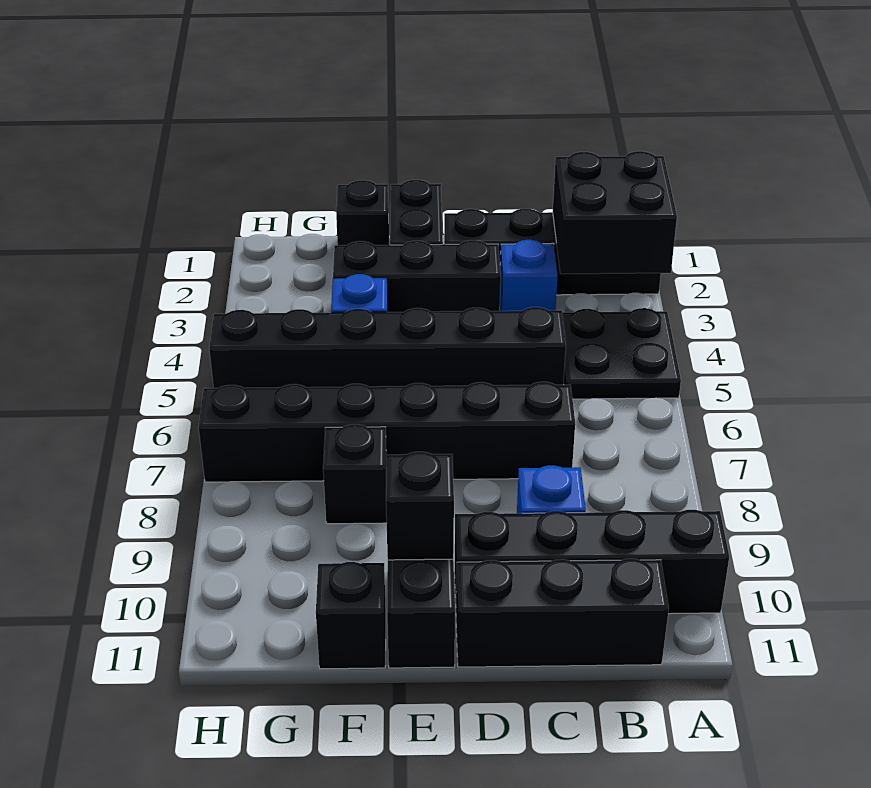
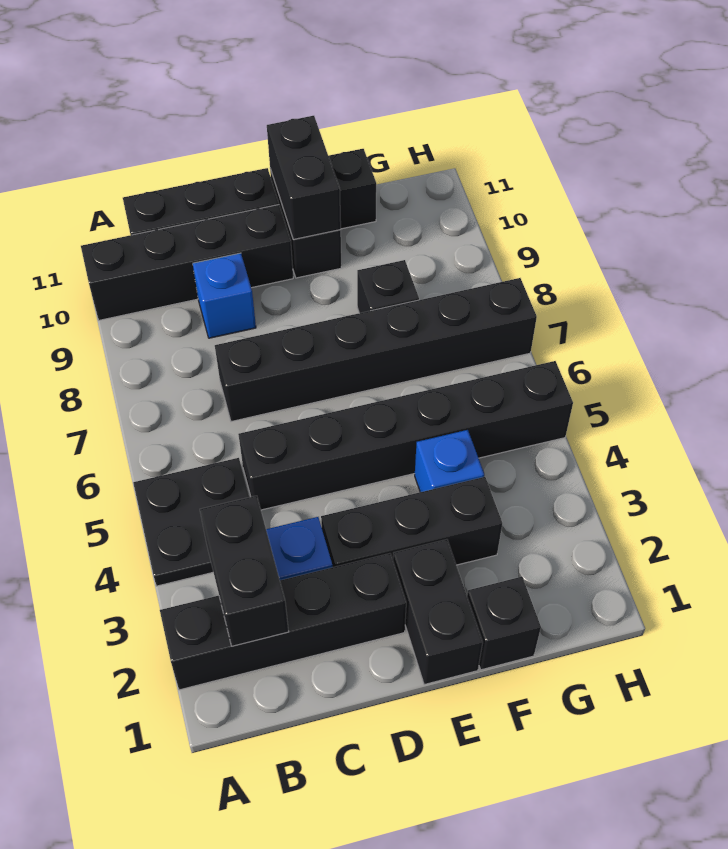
black brick A2:B3 level 2 -> black brick B2:B3 level 2
black brick E10 level 2 -> black brick E10:E11 level 2

